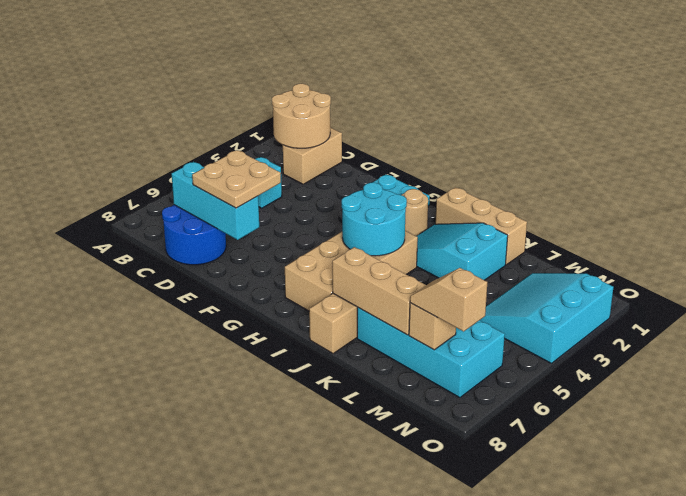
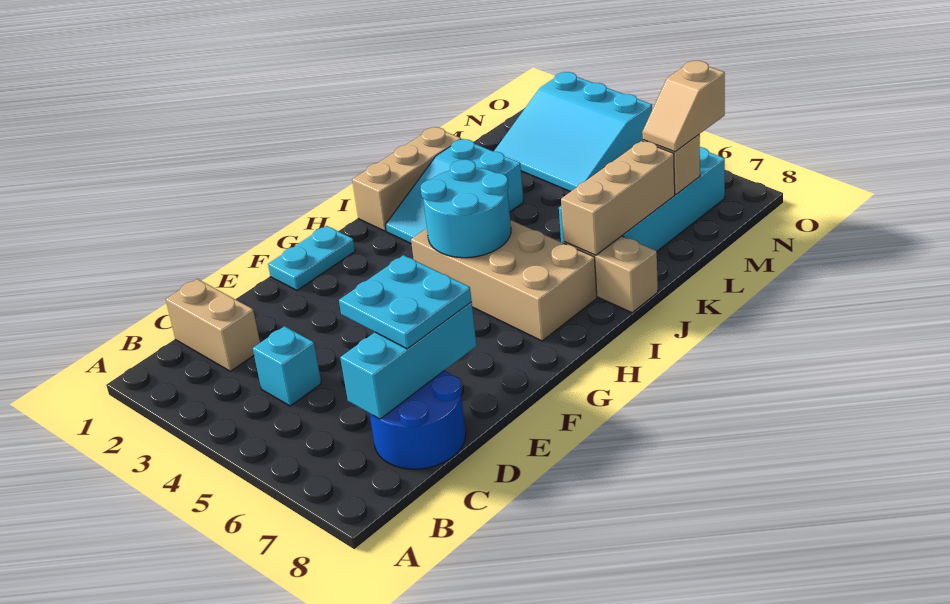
tan round brick B1:C2 level 2 -> none
tan plate D6:E7 level 3 -> cyan plate D6:E7 level 3
tan round brick H2 level 1 -> none

